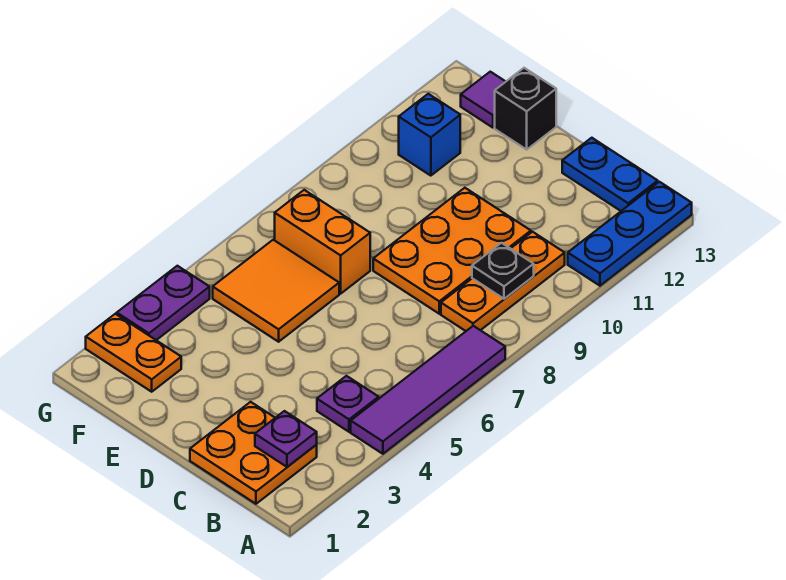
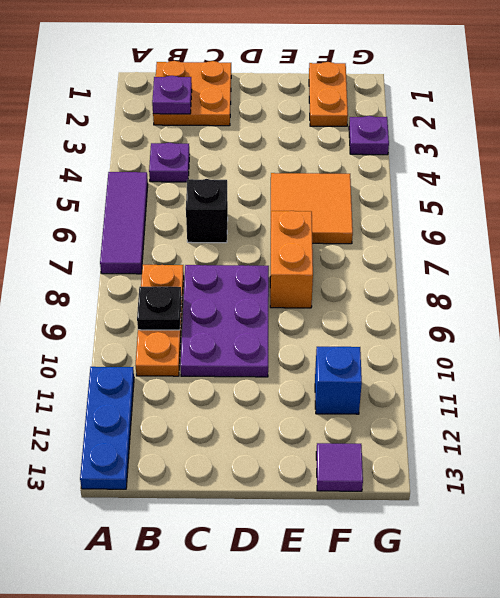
purple tile A4:A7 level 1 -> purple tile A5:A7 level 1
blue plate B13:C13 level 1 -> none
orange plate C8:D10 level 1 -> purple plate C8:D10 level 1
orange brick E7:F7 level 1 -> orange brick E7:E8 level 1
black brick E13 level 1 -> black brick C6 level 1
orange plate F2:G2 level 1 -> orange plate F1:F2 level 1
purple plate G3:G4 level 1 -> purple plate G3 level 1

